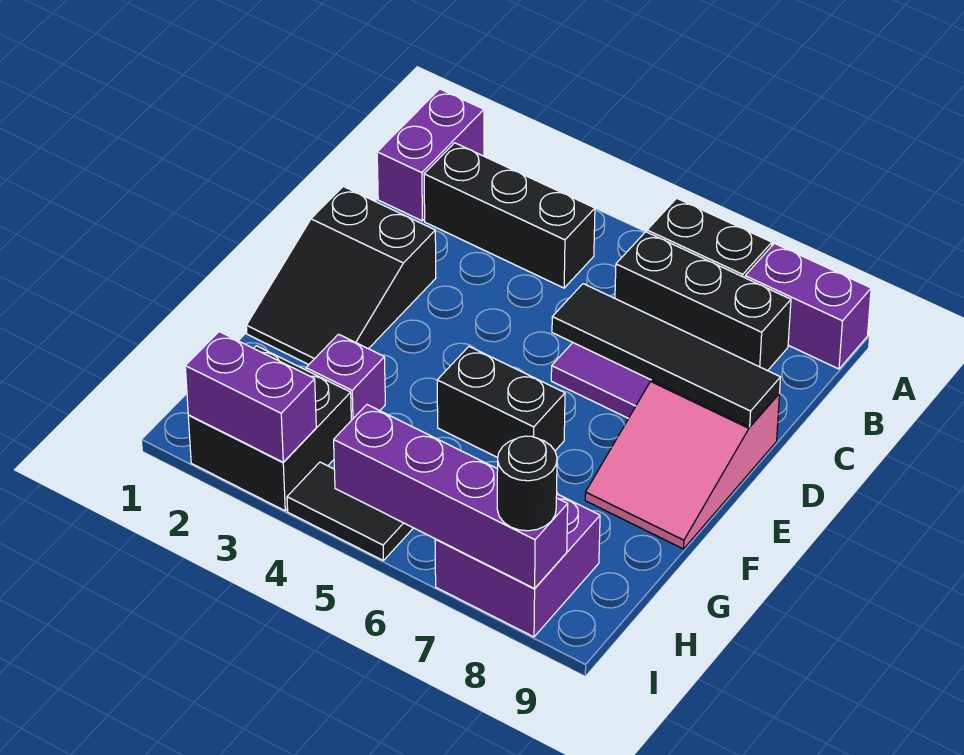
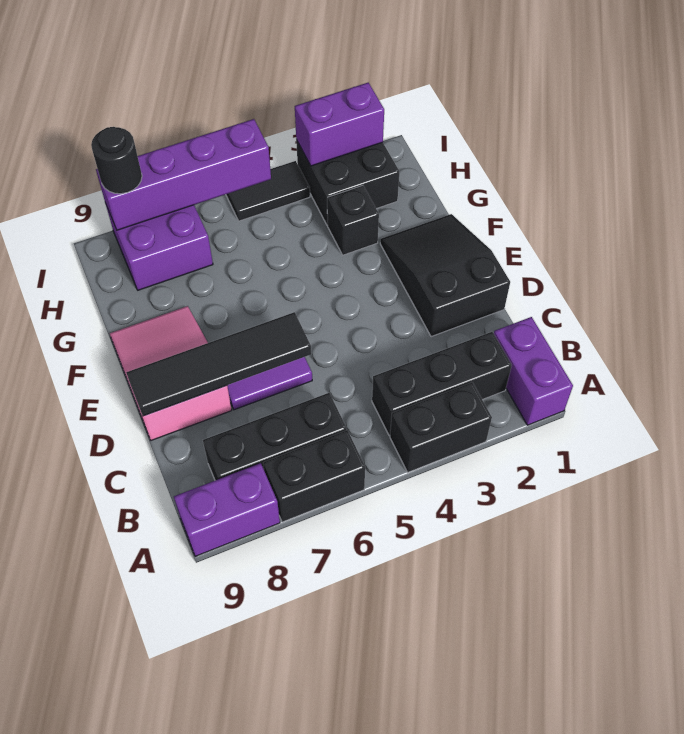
black brick F5:F6 level 1 -> black brick A3:A4 level 1
purple brick G3 level 1 -> black brick G3 level 1

